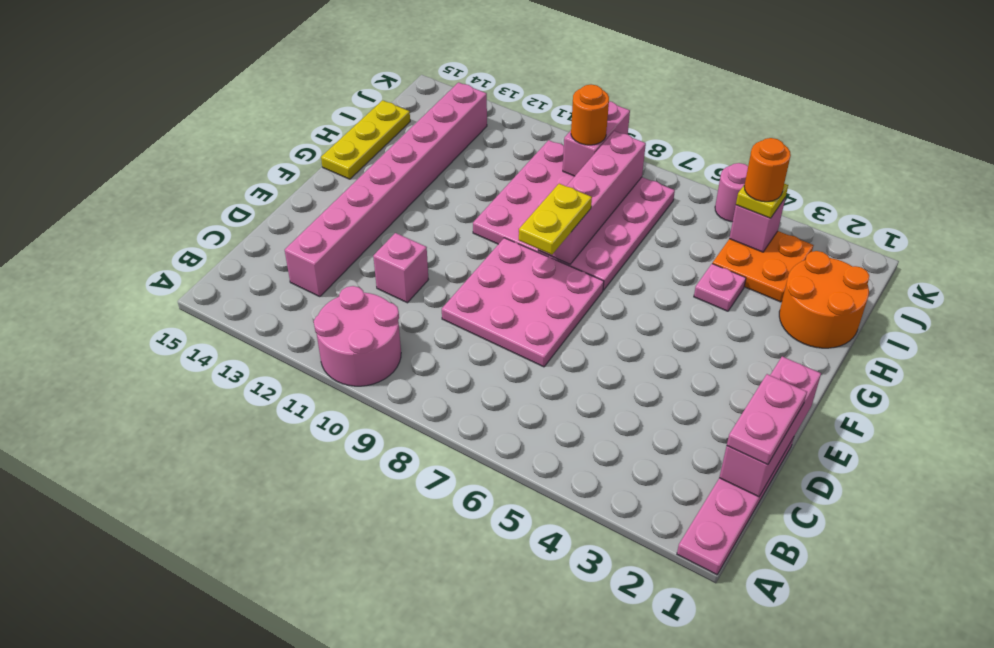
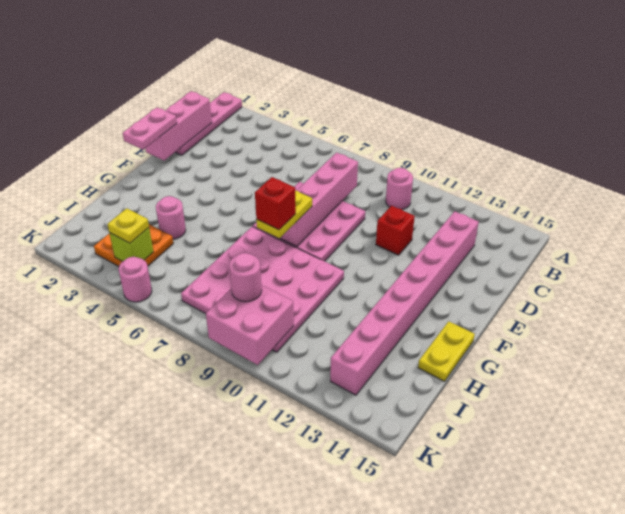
pink round brick A10:B11 level 1 -> pink round brick B10 level 1
pink plate C1:D1 level 3 -> pink plate E1:F1 level 3
pink brick D11 level 1 -> red brick D11 level 1
pink brick G8:J8 level 2 -> pink brick C8:F8 level 2
none -> red brick G8 level 4
yellow plate G15:I15 level 1 -> yellow plate G15:H15 level 1
orange round brick H1:I2 level 1 -> none
pink plate H4 level 1 -> pink round brick H4 level 1
pink brick J4 level 2 -> lime brick J4 level 2
orange round brick J4 level 4 -> none
pink brick J9:K9 level 2 -> pink brick J9:K10 level 2
orange round brick J9 level 3 -> pink round brick J9 level 3

